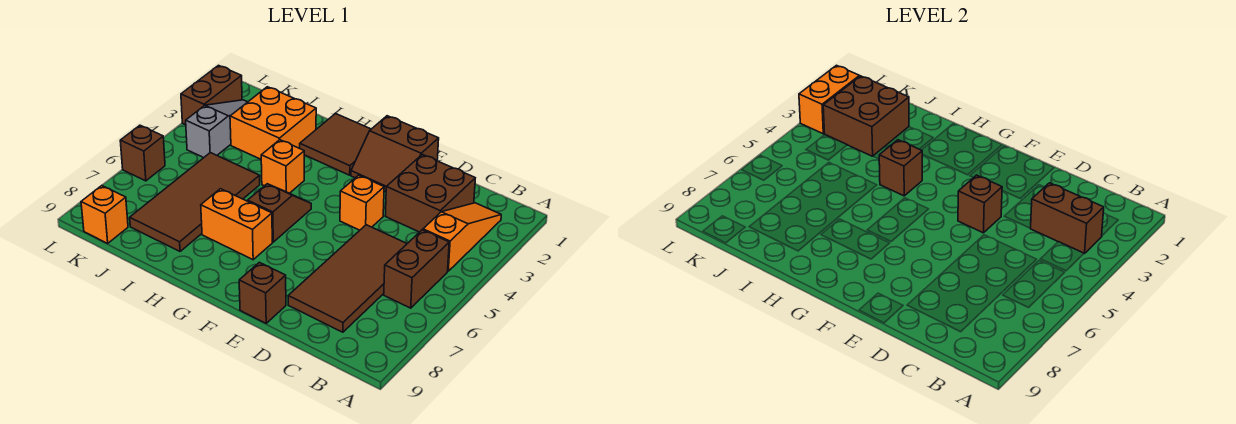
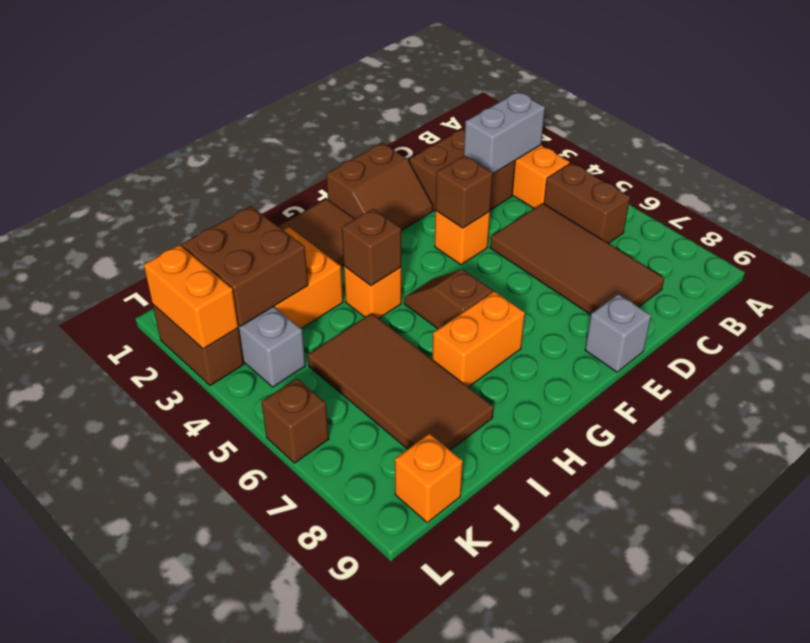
brown brick B3:C3 level 2 -> grey brick B3:C3 level 2
brown brick E9 level 1 -> grey brick E9 level 1

